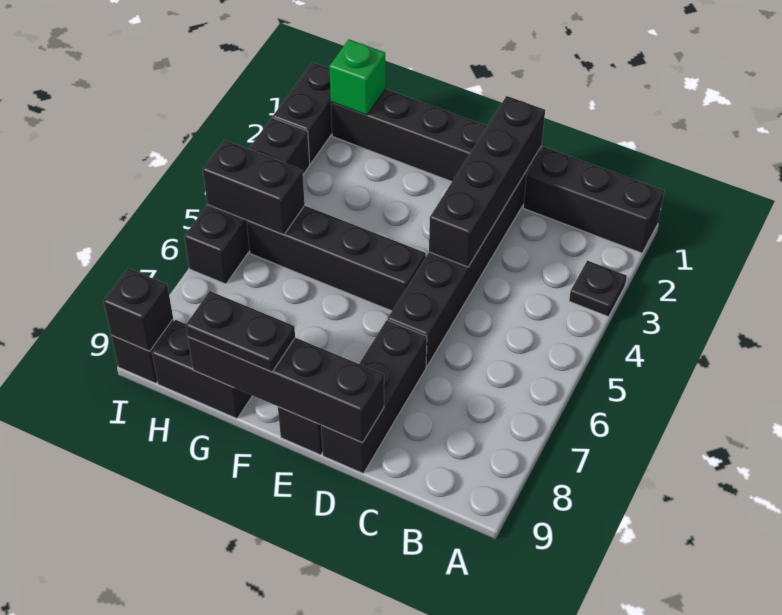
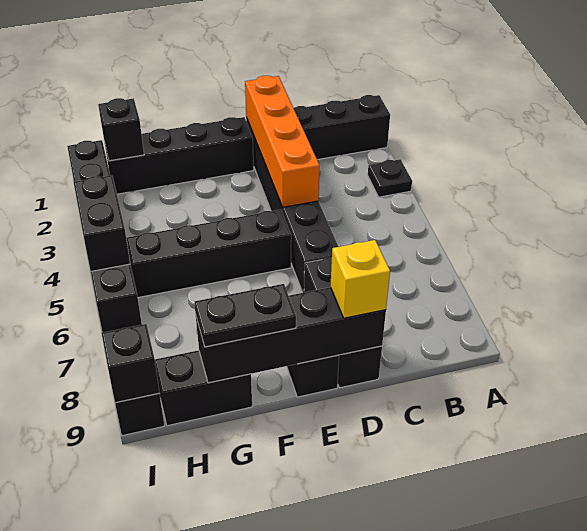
black brick D1:D4 level 2 -> orange brick D1:D4 level 2
none -> yellow brick D9 level 3
green brick H1 level 2 -> black brick H1 level 2
black brick H5:I5 level 2 -> black brick I4:I5 level 2

